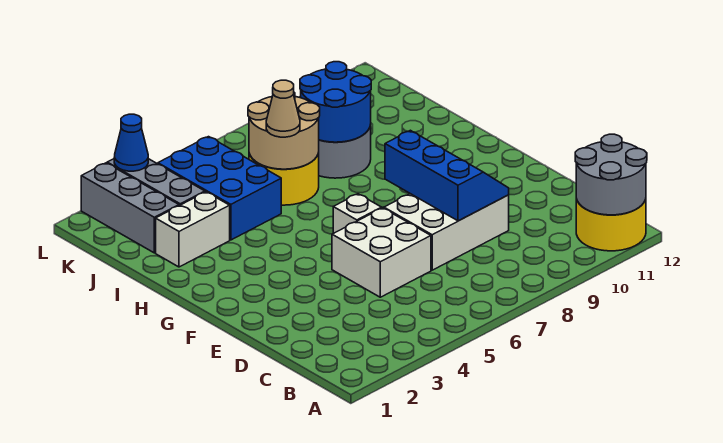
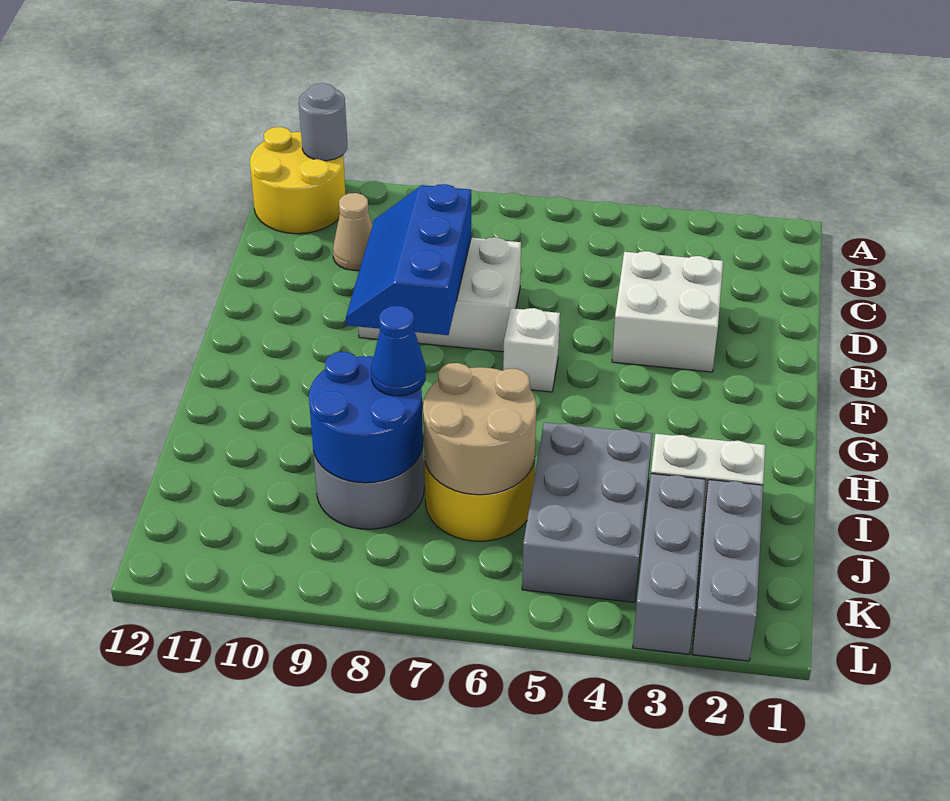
grey round brick A11:B12 level 2 -> grey round brick A11 level 2
white brick D5:E6 level 1 -> white brick D3:E4 level 1
blue brick I4:K5 level 1 -> grey brick I4:K5 level 1
tan cone I6 level 3 -> tan cone C10 level 1
blue cone L3 level 2 -> blue cone I8 level 3

